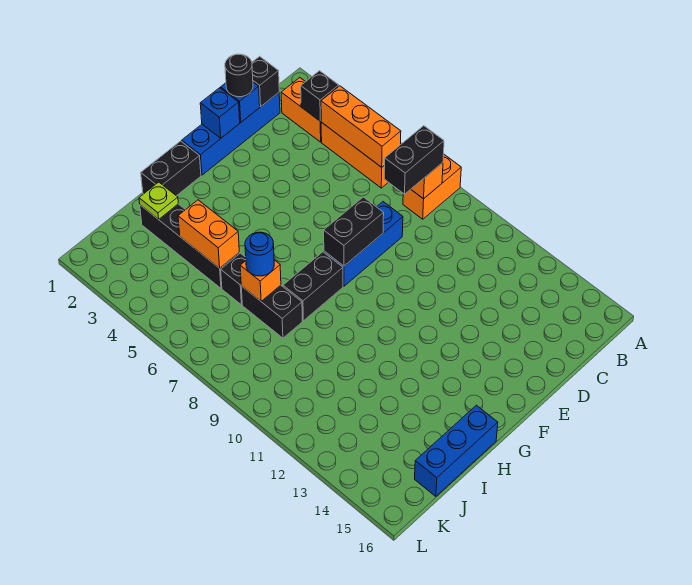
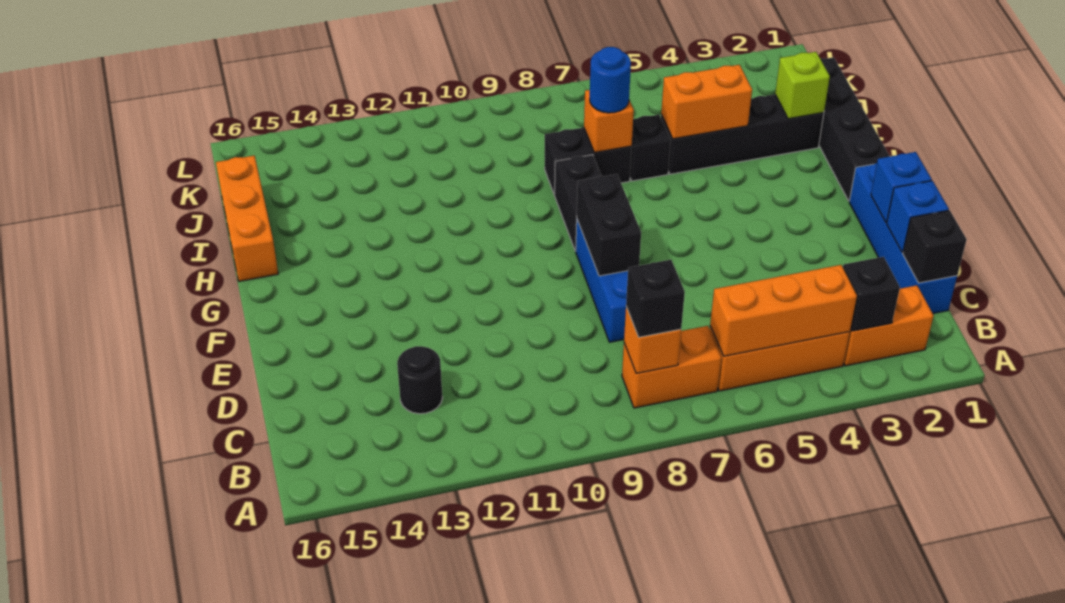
orange brick A8:B8 level 1 -> orange brick B7:B8 level 1
black brick B8:C8 level 3 -> black brick B8 level 3
black round brick D1 level 3 -> black round brick C13 level 1
black brick G1:H1 level 1 -> black brick G1:J1 level 1
blue brick H16:J16 level 1 -> orange brick H16:J16 level 1
lime plate I2 level 2 -> lime brick I2 level 2

